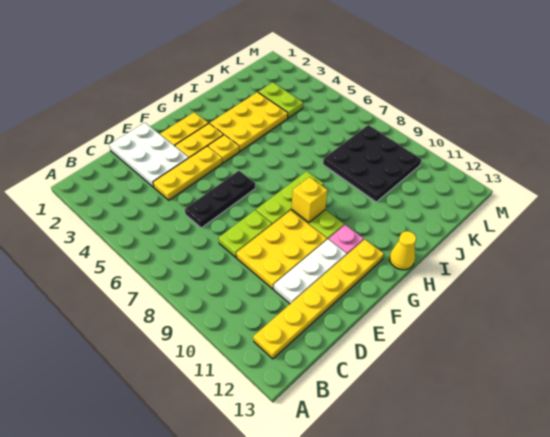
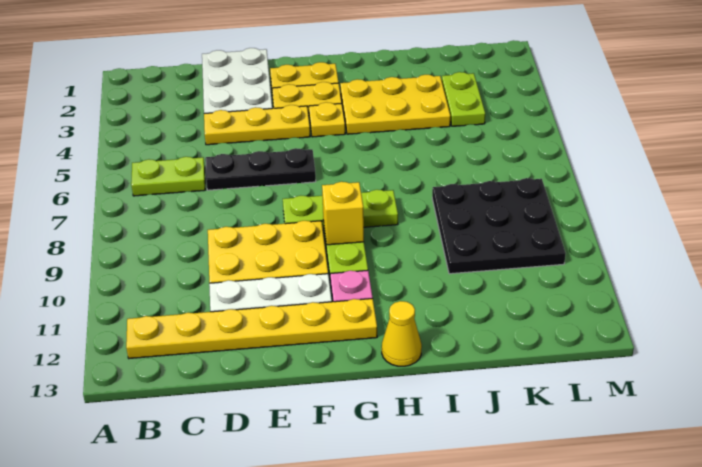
lime plate D8:E8 level 1 -> lime plate B6:C6 level 1

